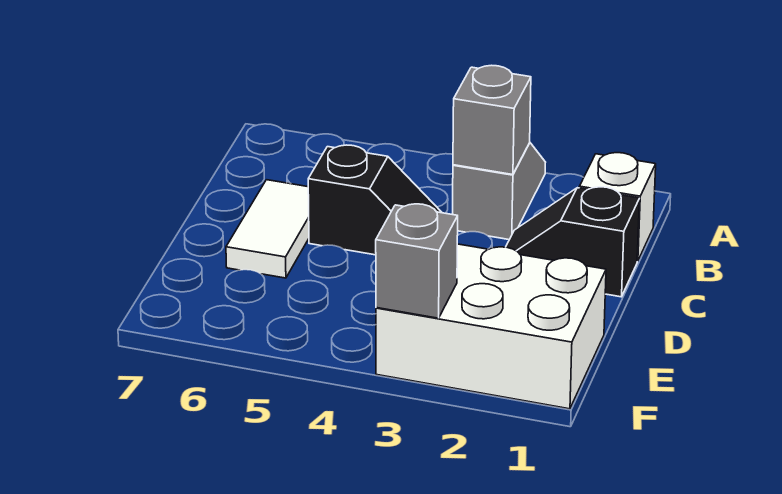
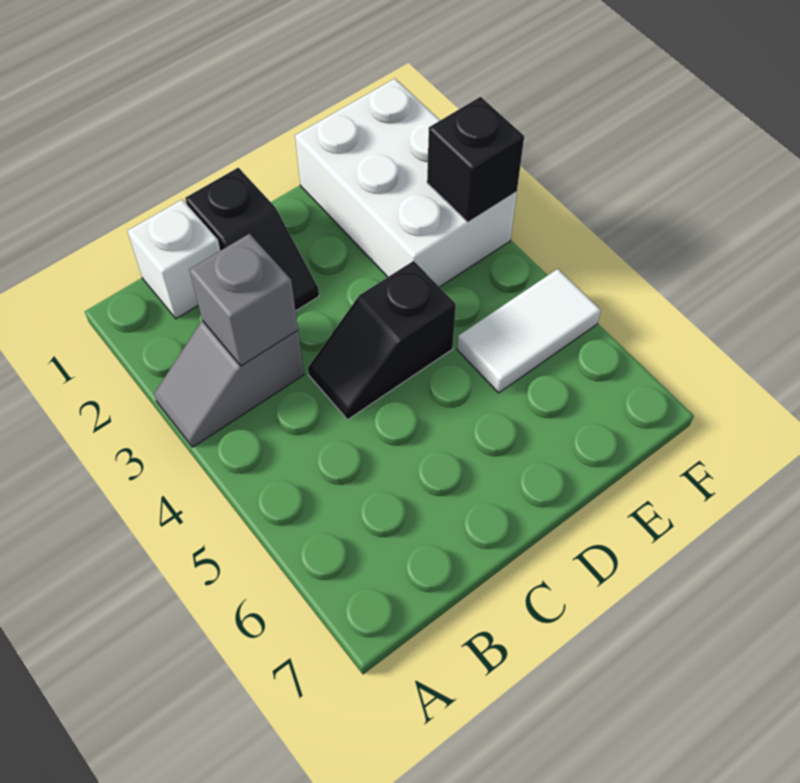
black slope C4:C5 level 1 top 5 -> black slope C4:D4 level 1 top D
white tile C6:D6 level 1 -> white tile E5:F5 level 1
grey brick F3 level 2 -> black brick F3 level 2

